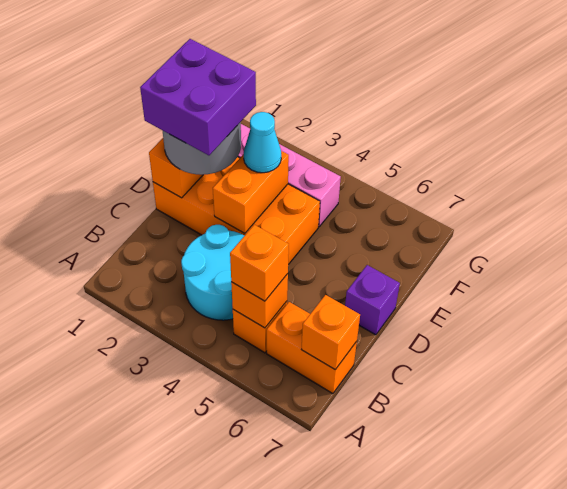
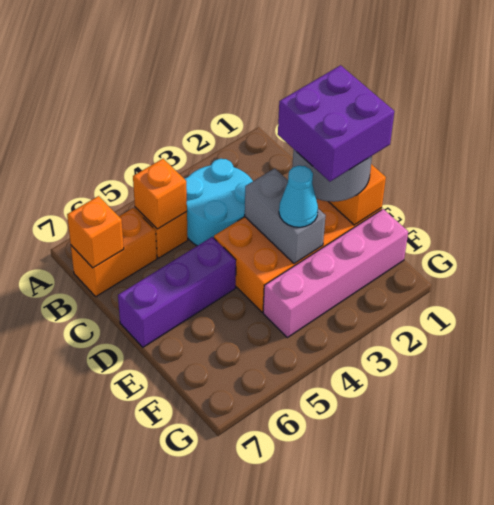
orange brick B5 level 3 -> none
orange brick D3:E3 level 2 -> grey brick D3:E3 level 2
purple brick D7 level 1 -> purple brick D5:D7 level 1

